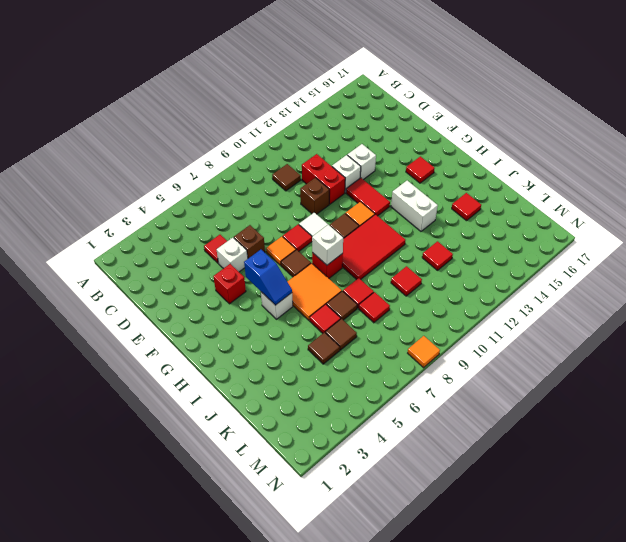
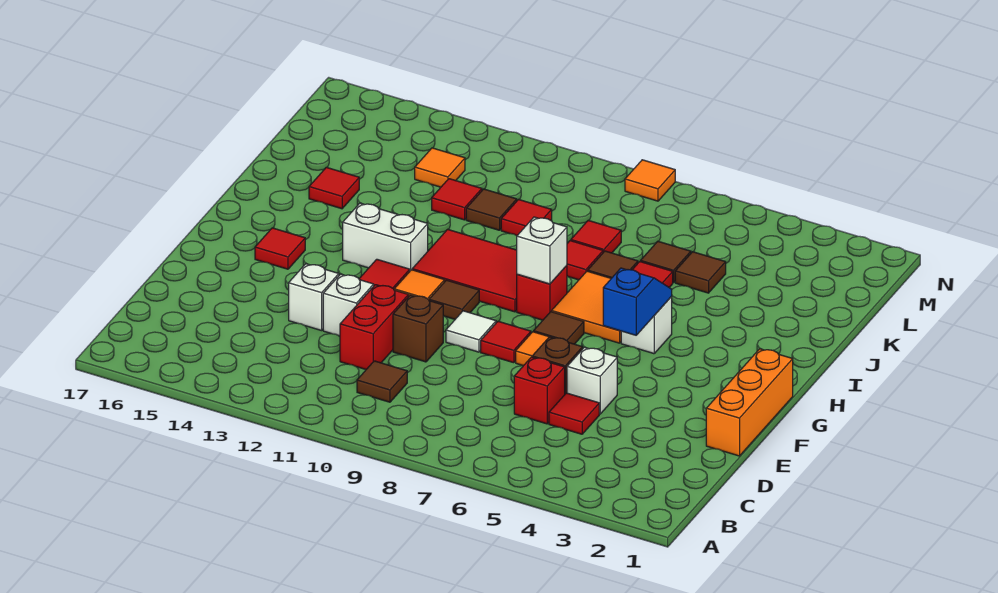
none -> orange brick E1:G1 level 1
red brick F4 level 1 -> red brick D6 level 1
white brick H13:I13 level 1 -> white brick H12:H13 level 1
none -> brown tile K11 level 1
none -> orange tile L13 level 1

